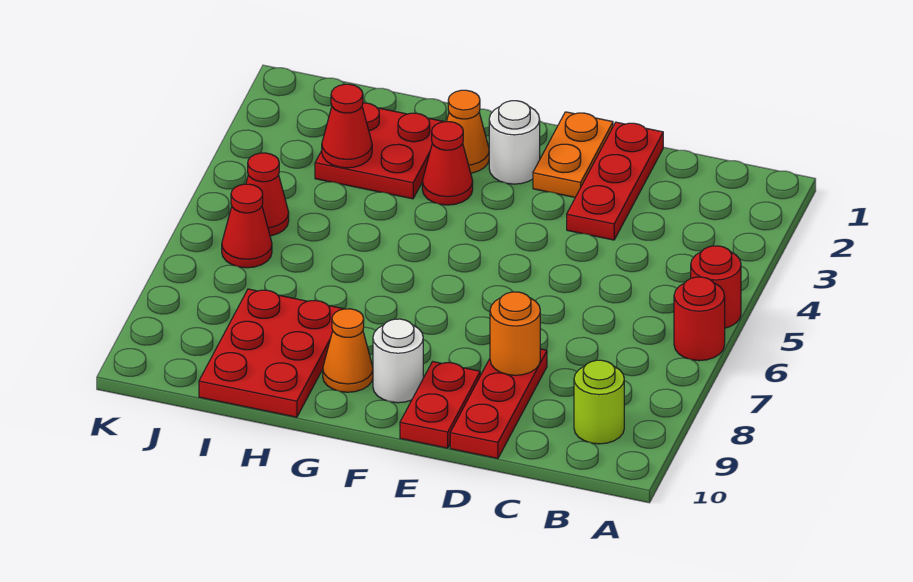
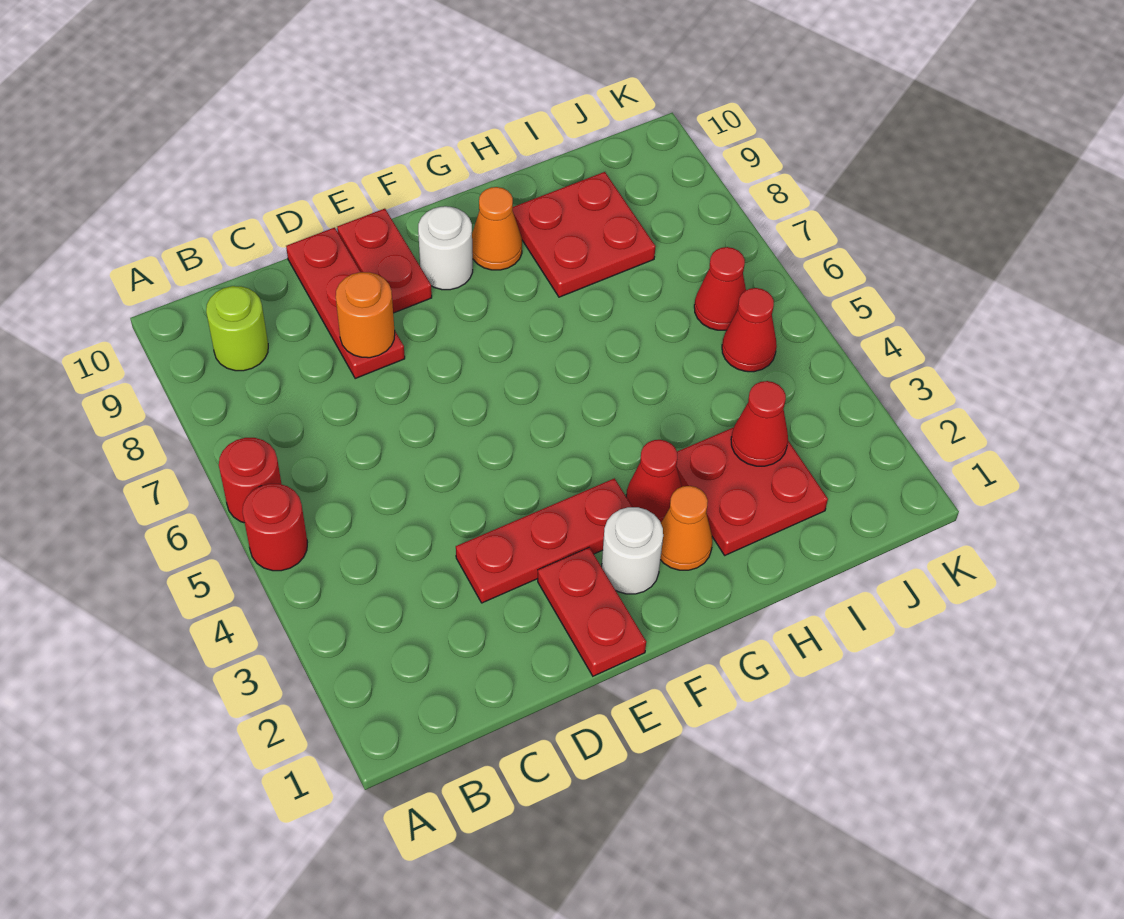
red plate D1:D3 level 1 -> red plate D3:F3 level 1
orange plate E1:E2 level 1 -> red plate E1:E2 level 1
red plate H8:I10 level 1 -> red plate H8:I9 level 1

